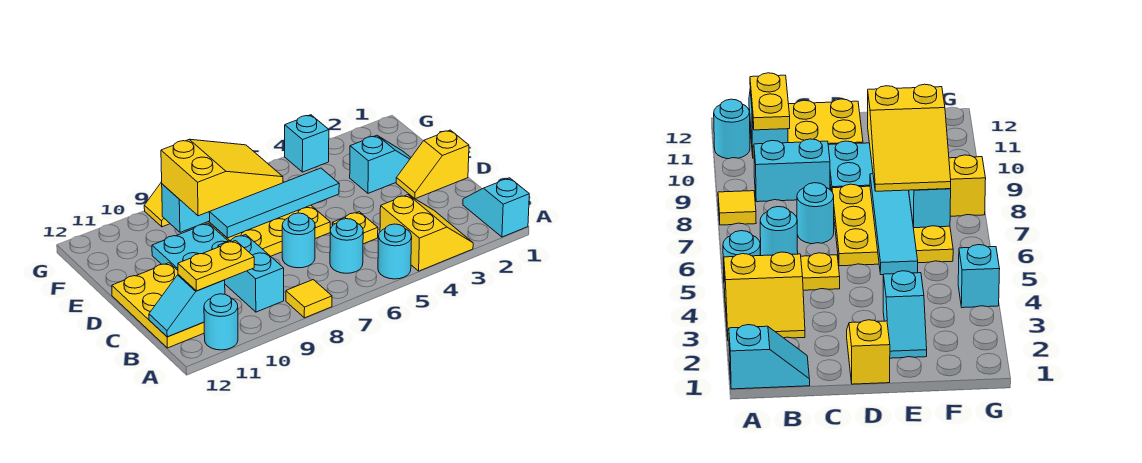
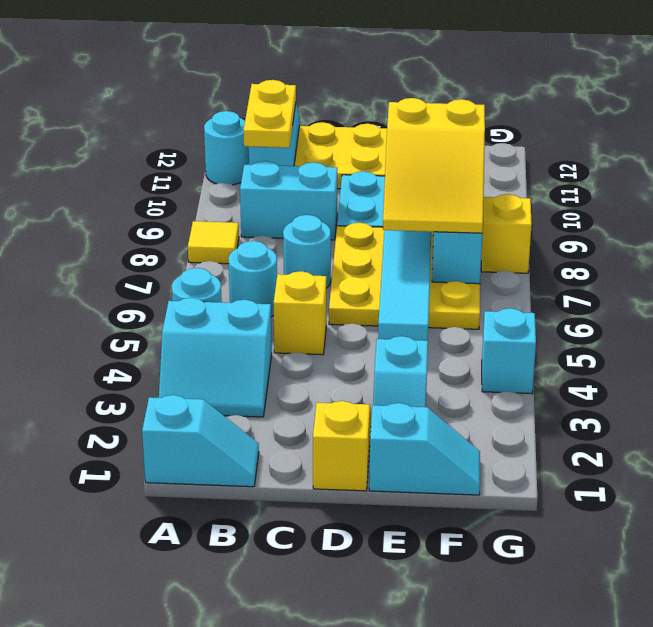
yellow slope A3:B4 level 1 top 4 -> cyan slope A3:B4 level 1 top 4
yellow plate C5 level 1 -> yellow brick C5 level 1
none -> cyan slope E1:F1 level 1 top E

